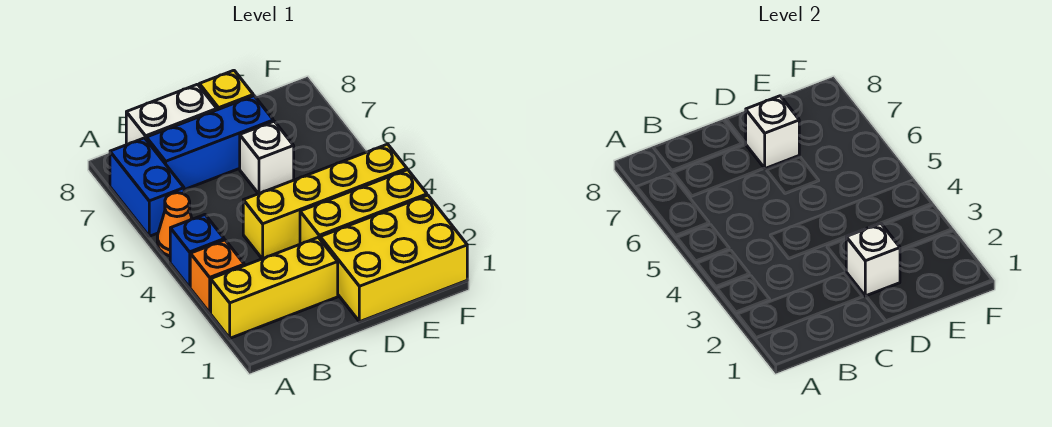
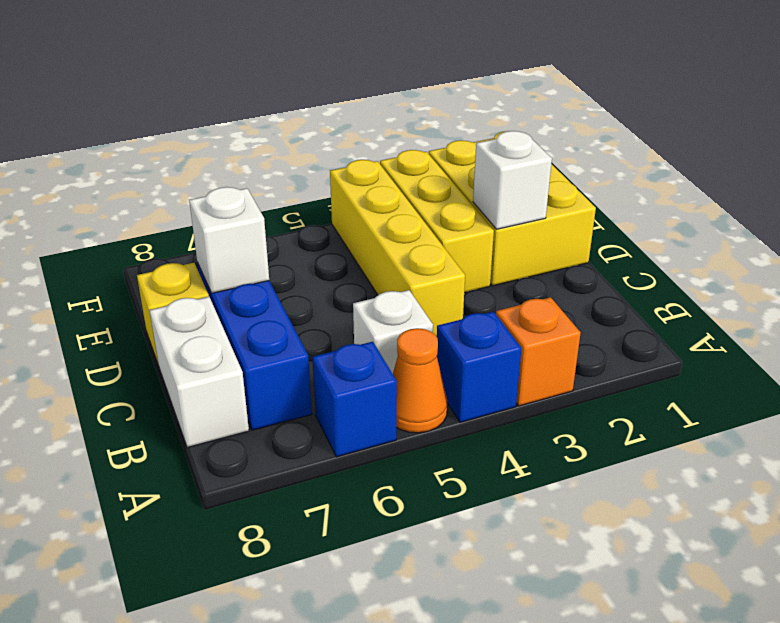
yellow brick A2:C2 level 1 -> none
blue brick A6:A7 level 1 -> blue brick A6 level 1
white brick D6 level 1 -> white brick B5 level 1

